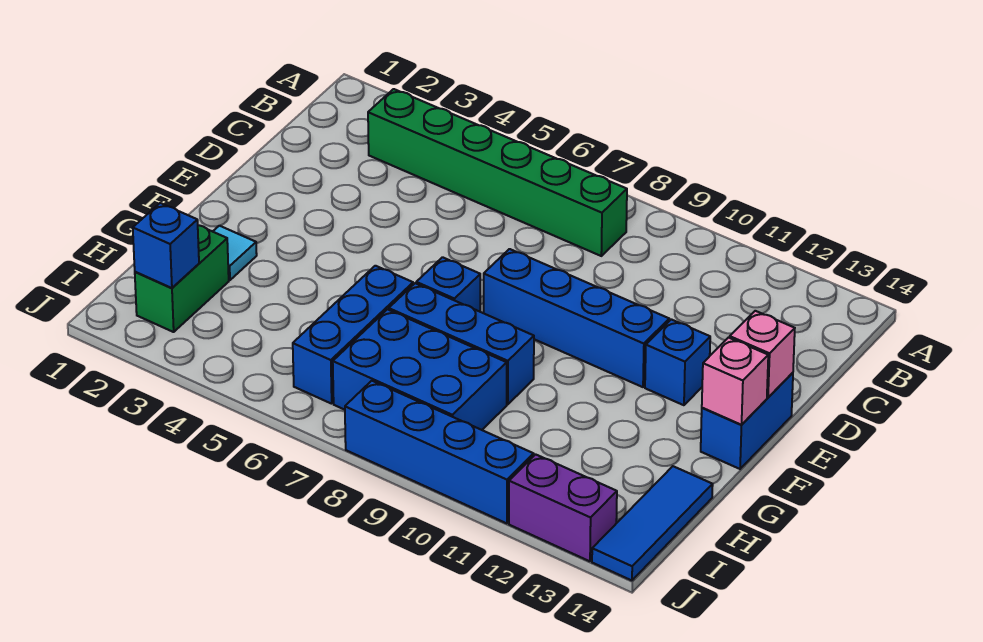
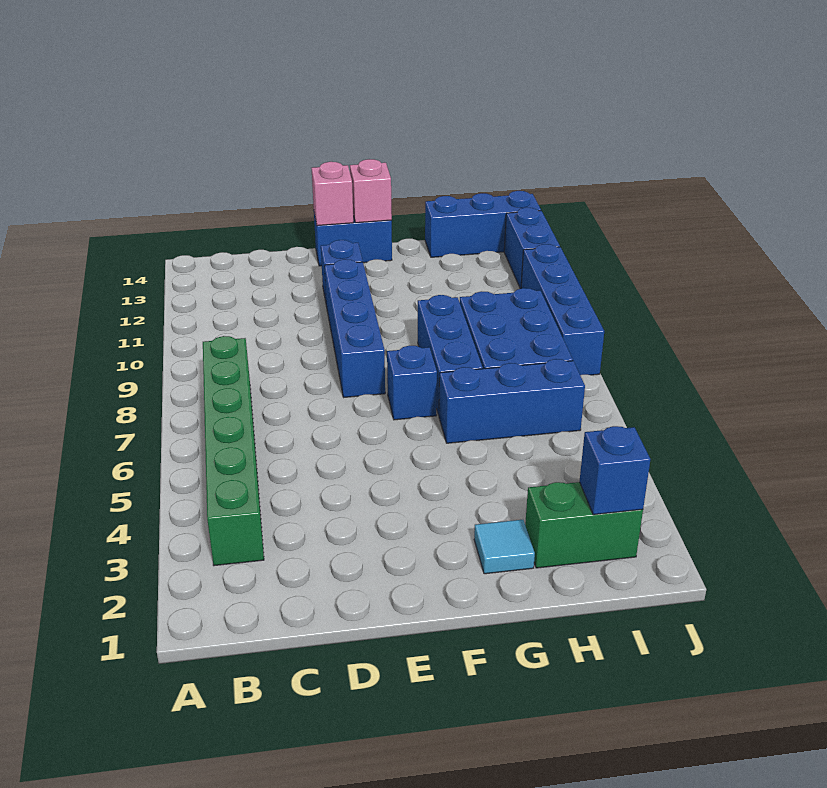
blue tile H14:J14 level 1 -> blue brick H14:J14 level 1
purple brick J12:J13 level 1 -> blue brick J12:J13 level 1

